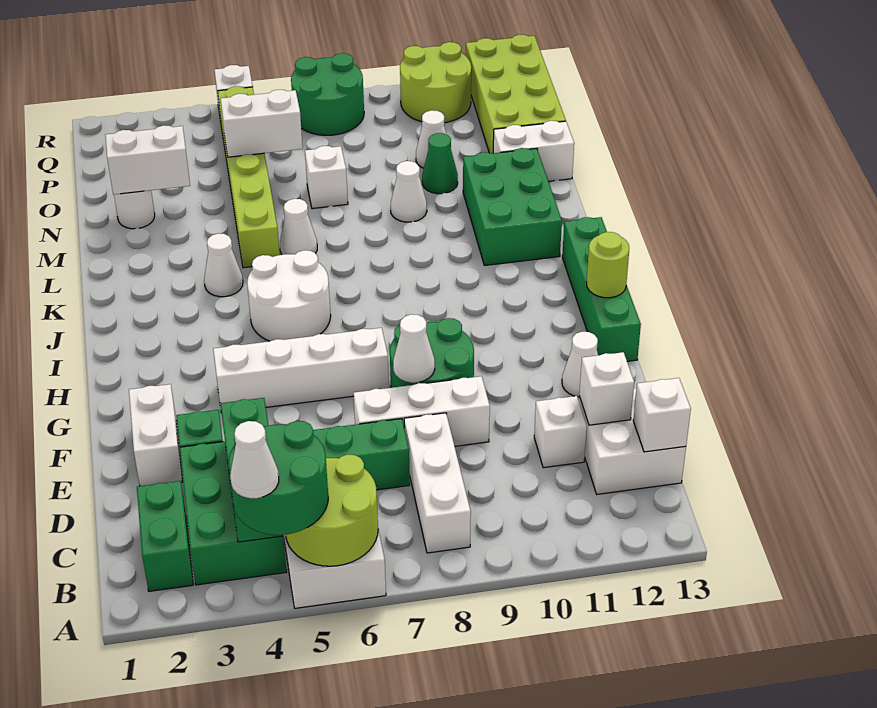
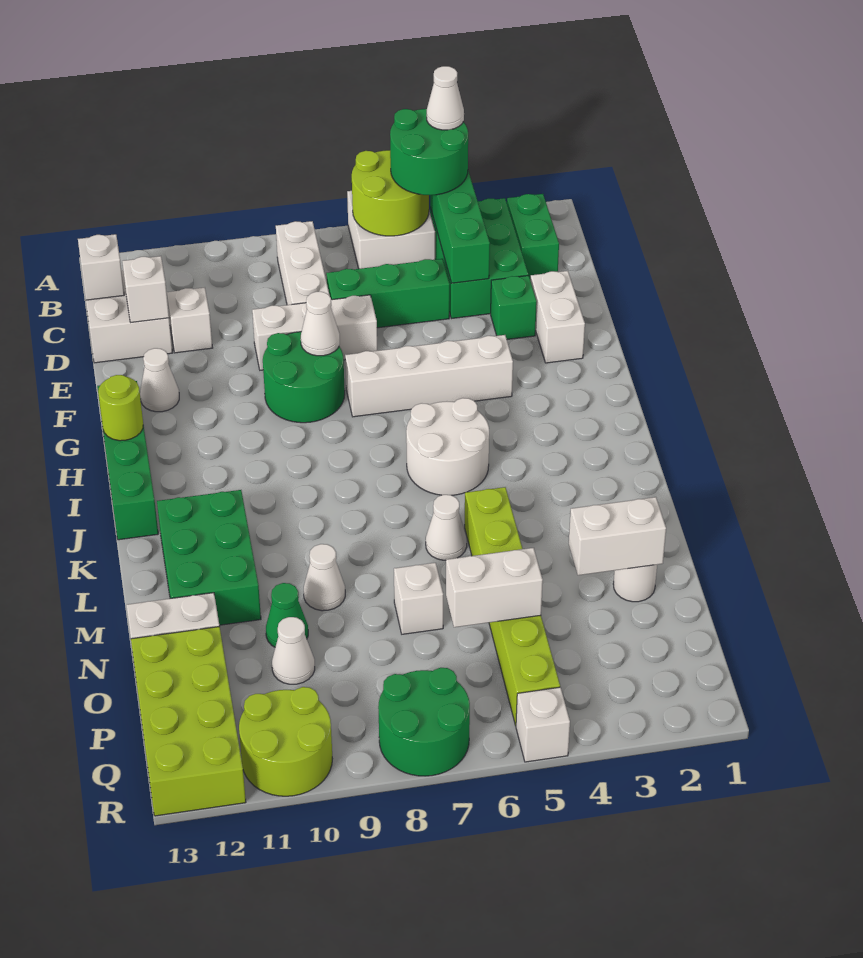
white cone K4 level 1 -> none

